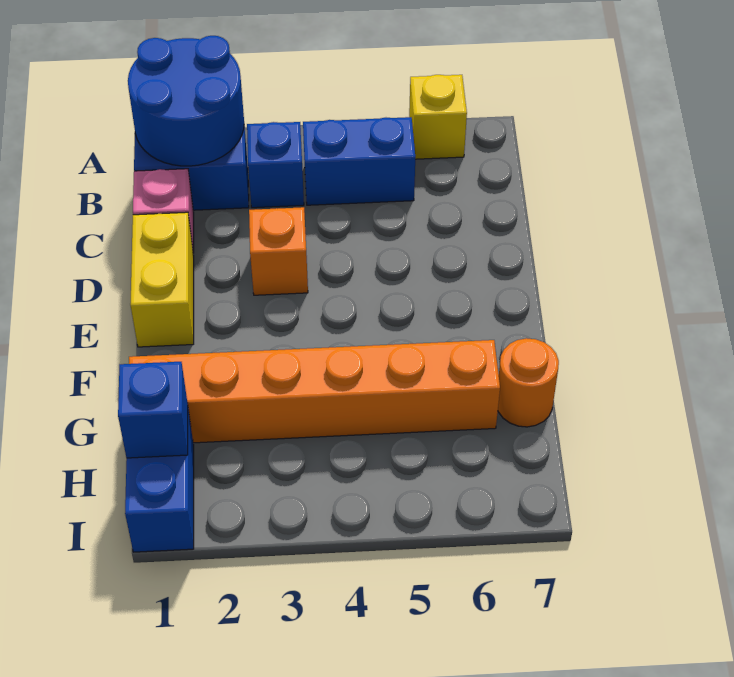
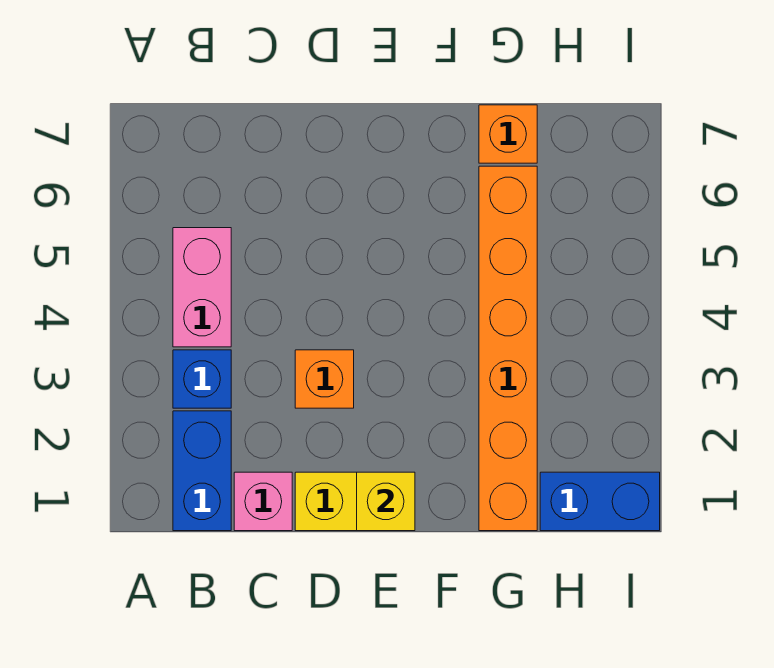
blue round brick A1:B2 level 2 -> none
yellow brick A6 level 1 -> yellow brick E1 level 2
blue brick B4:B5 level 1 -> pink brick B4:B5 level 1
orange round brick G7 level 1 -> orange brick G7 level 1
blue brick H1 level 2 -> none

